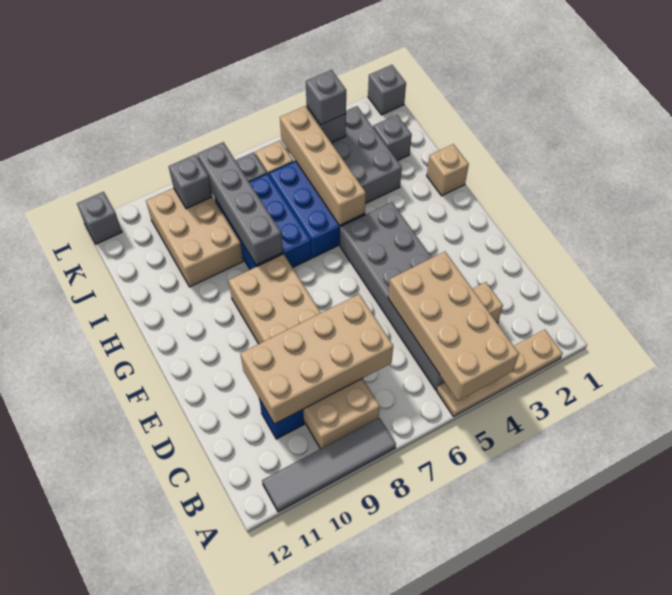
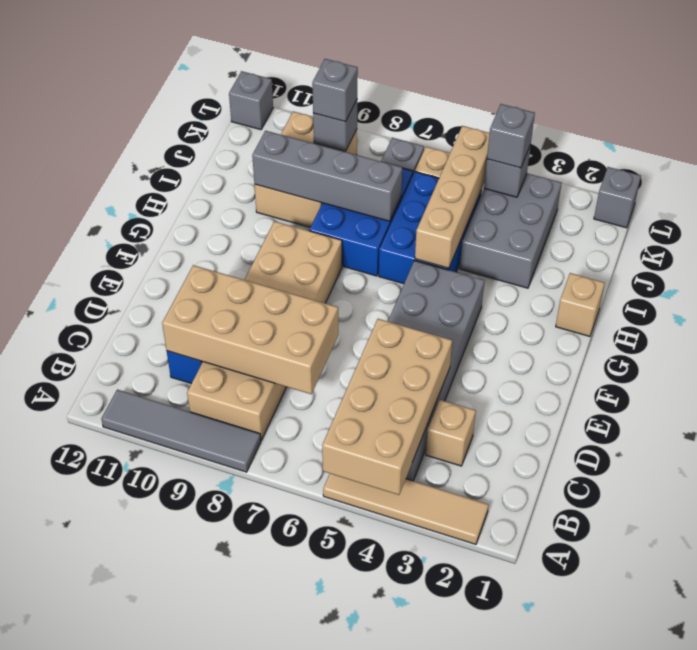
tan plate A2:A5 level 1 -> tan tile A2:A5 level 1
grey brick H8:K8 level 2 -> grey brick I7:I10 level 2
grey brick J2 level 1 -> grey brick K9 level 3

